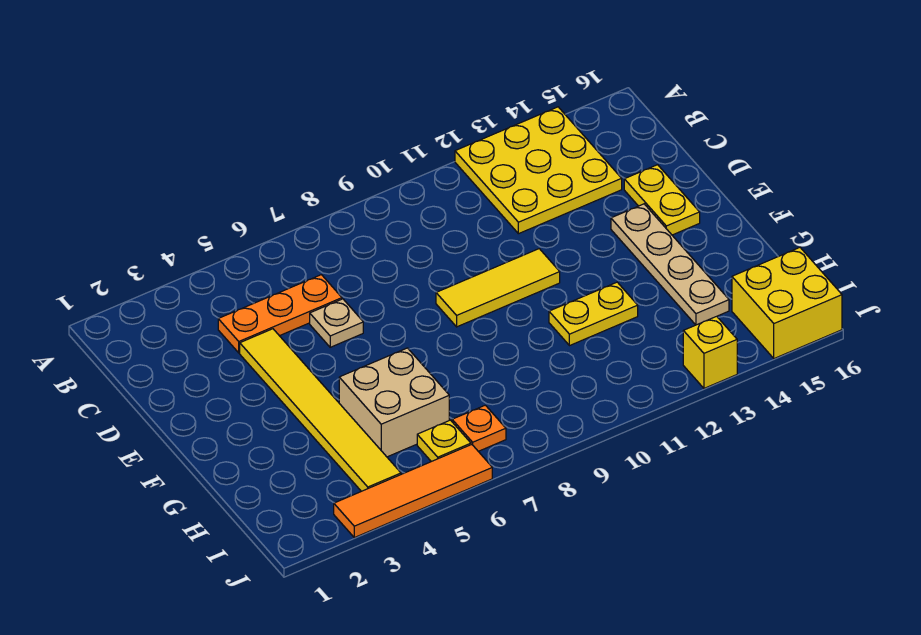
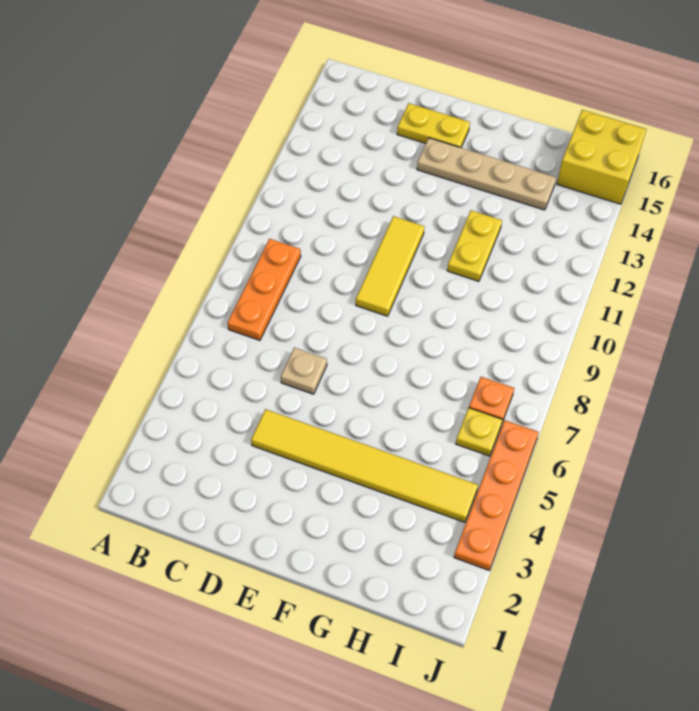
yellow plate A12:C14 level 1 -> none
orange plate C4:C6 level 1 -> orange plate B7:B9 level 1
tan brick G5:H6 level 1 -> none
orange tile J3:J6 level 1 -> orange plate J3:J6 level 1
yellow brick J13 level 1 -> none

